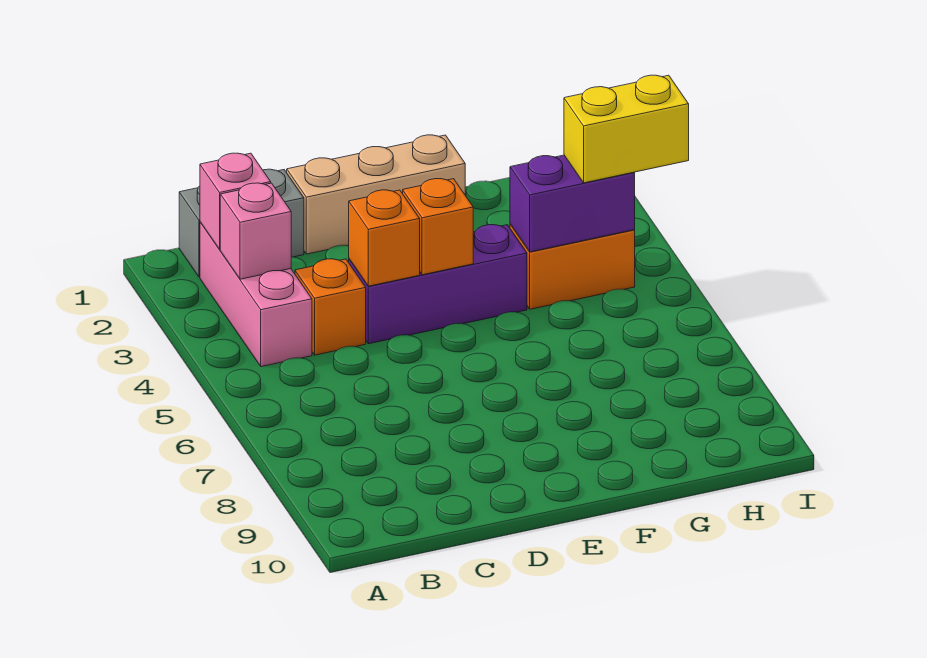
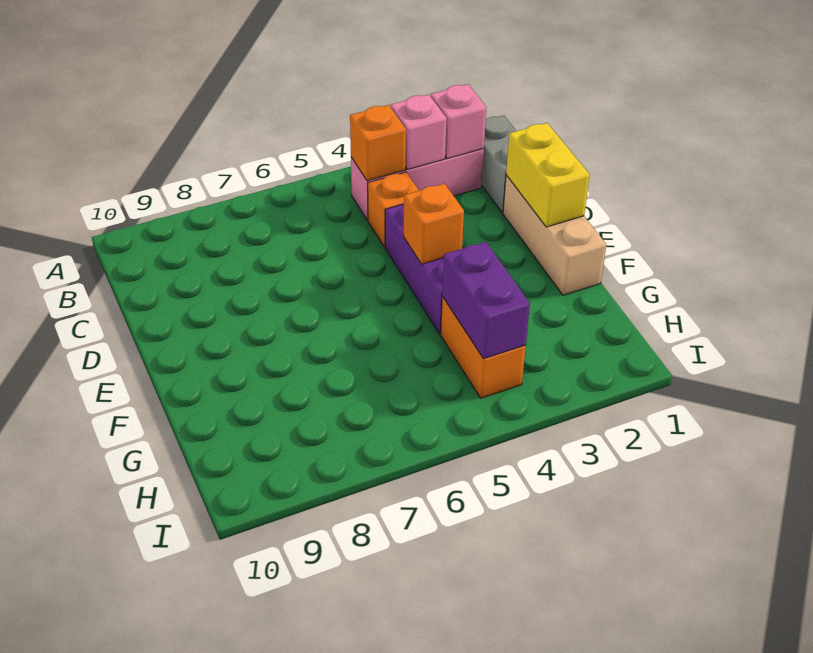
orange brick D4 level 2 -> orange brick B4 level 2
yellow brick H4:I4 level 3 -> yellow brick D1:E1 level 2

